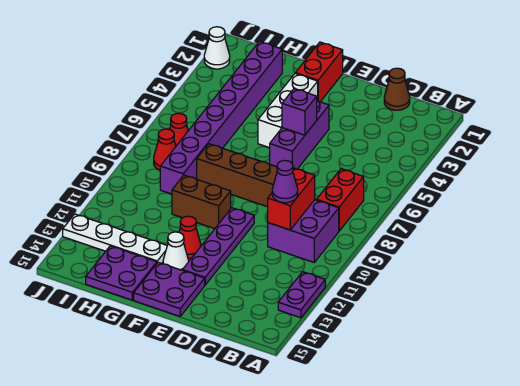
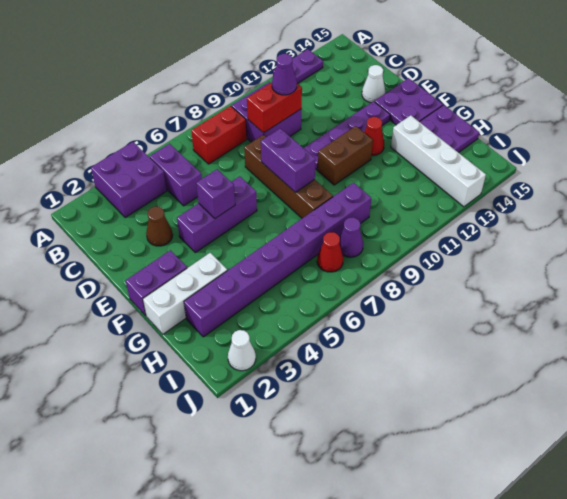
none -> purple brick A3:B4 level 1
none -> purple brick B5:C5 level 1
brown cone C1 level 1 -> brown cone D3 level 1
none -> purple brick E8:F8 level 2
red brick F1:F2 level 1 -> purple brick F1:F2 level 1
white brick F3:F5 level 1 -> white brick G1:G3 level 1
brown brick F10:G10 level 1 -> brown brick F10:F11 level 1
white cone F13 level 1 -> white cone D14 level 1
white plate G13:J13 level 1 -> white brick G13:J13 level 1
red cone I8 level 1 -> purple cone I8 level 1

